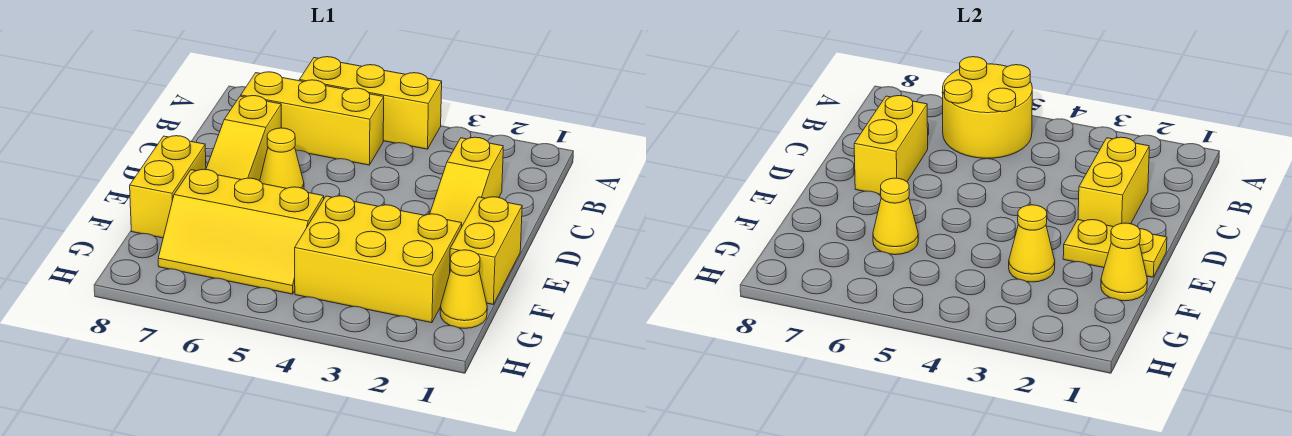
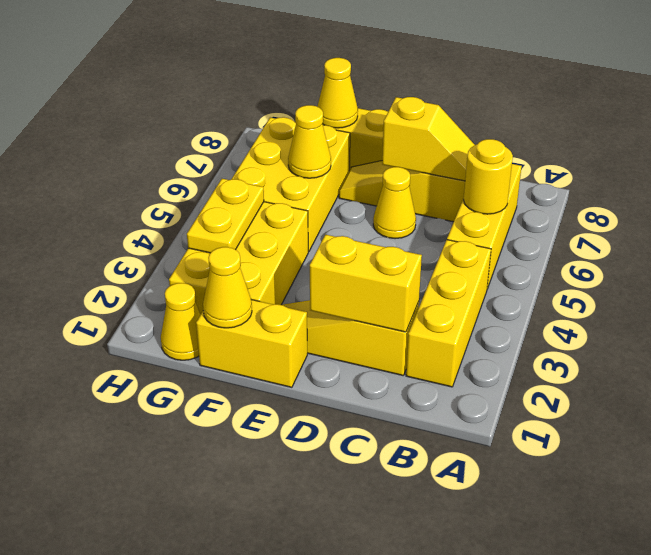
yellow brick A4:A6 level 1 -> yellow brick B2:B4 level 1
yellow round brick A5:B6 level 2 -> yellow round brick B6 level 2
yellow brick C7:D7 level 2 -> yellow slope C7:D7 level 2 top D
yellow plate E1:E2 level 2 -> yellow plate G3:G4 level 2
yellow cone F3 level 2 -> yellow cone F8 level 2
yellow slope F5:G7 level 1 top F -> yellow brick F5:G7 level 1

